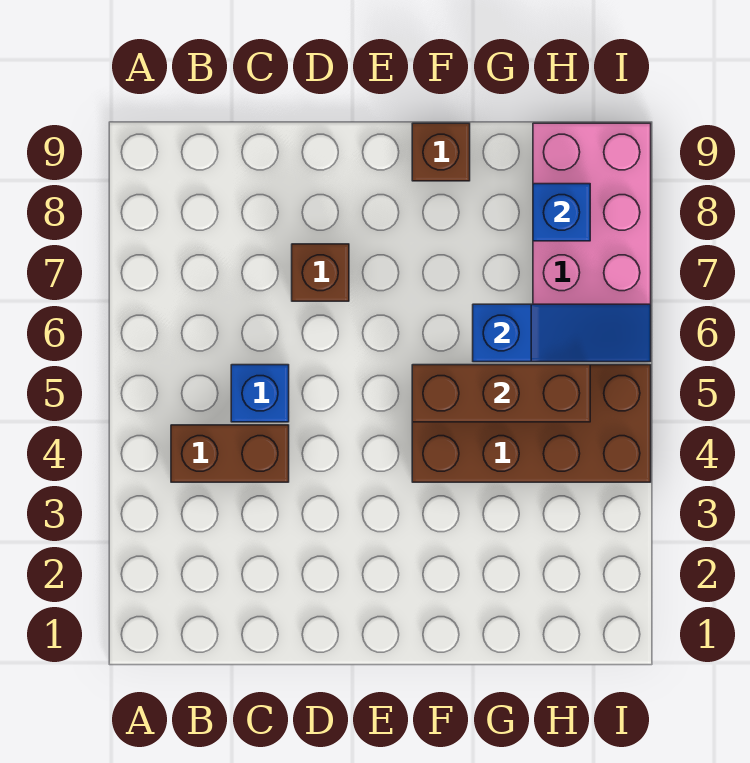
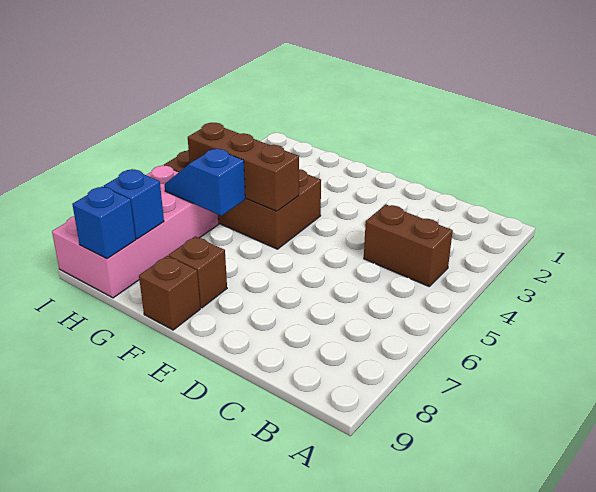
blue brick C5 level 1 -> blue brick H9 level 2
brown brick D7 level 1 -> brown brick F8 level 1
blue slope G6:I6 level 2 top G -> blue slope G6:H6 level 2 top G

